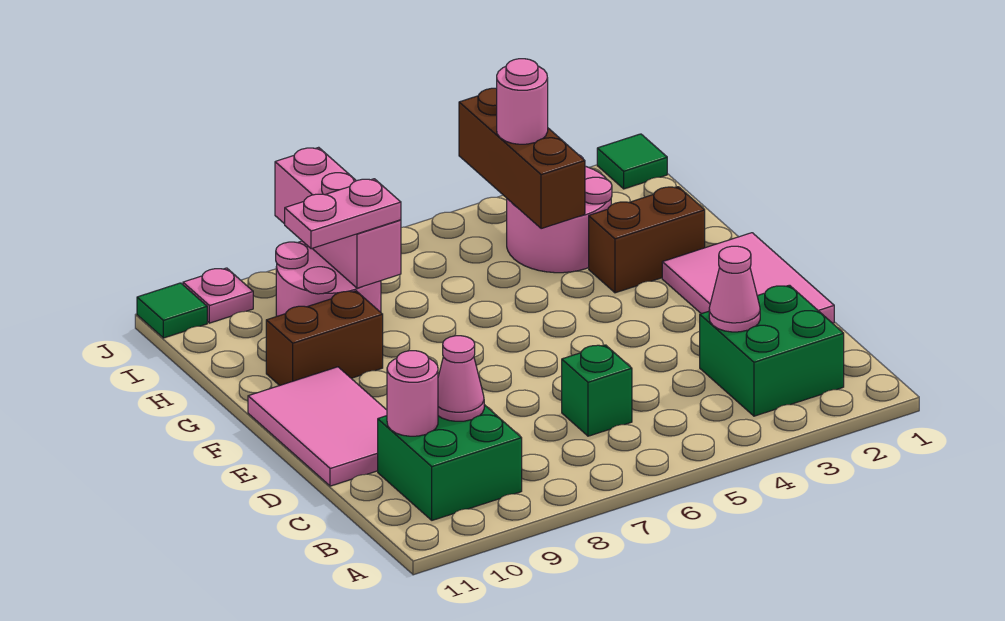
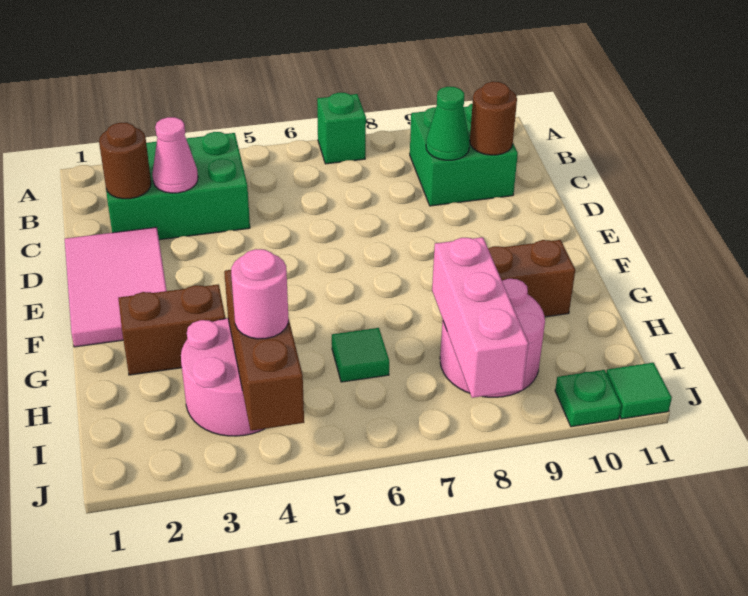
green brick B2:C3 level 1 -> green brick B2:C4 level 1
none -> brown round brick C2 level 2
green brick C6 level 1 -> green brick A7 level 1
pink cone C9 level 2 -> green cone C9 level 2
pink round brick C10 level 2 -> brown round brick C10 level 2
pink tile D10:F11 level 1 -> none
pink plate H8:H9 level 3 -> none
green tile J1 level 1 -> green tile H6 level 1
pink plate J10 level 1 -> green plate J10 level 1

